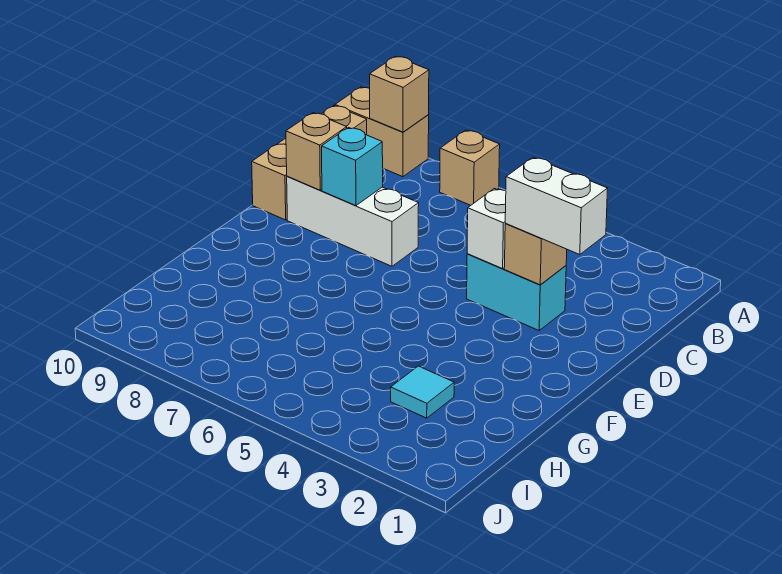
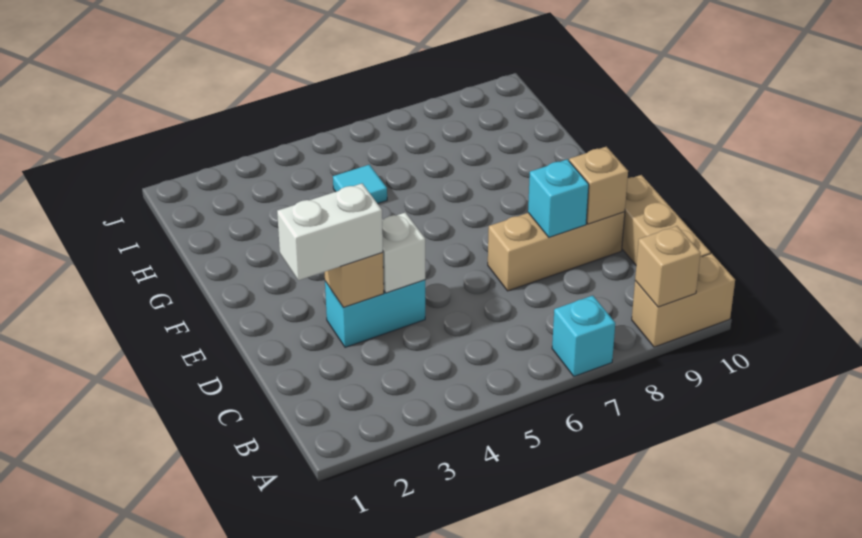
tan brick A7 level 1 -> cyan brick A7 level 1
white brick D7:D9 level 1 -> tan brick D7:D9 level 1
cyan tile H3 level 1 -> cyan tile H5 level 1

